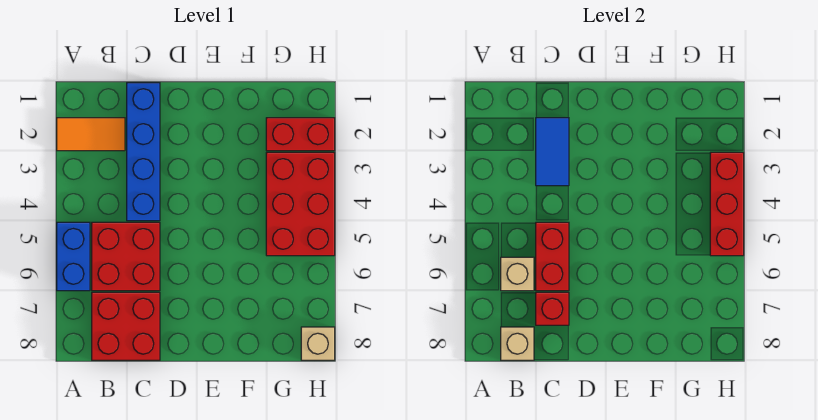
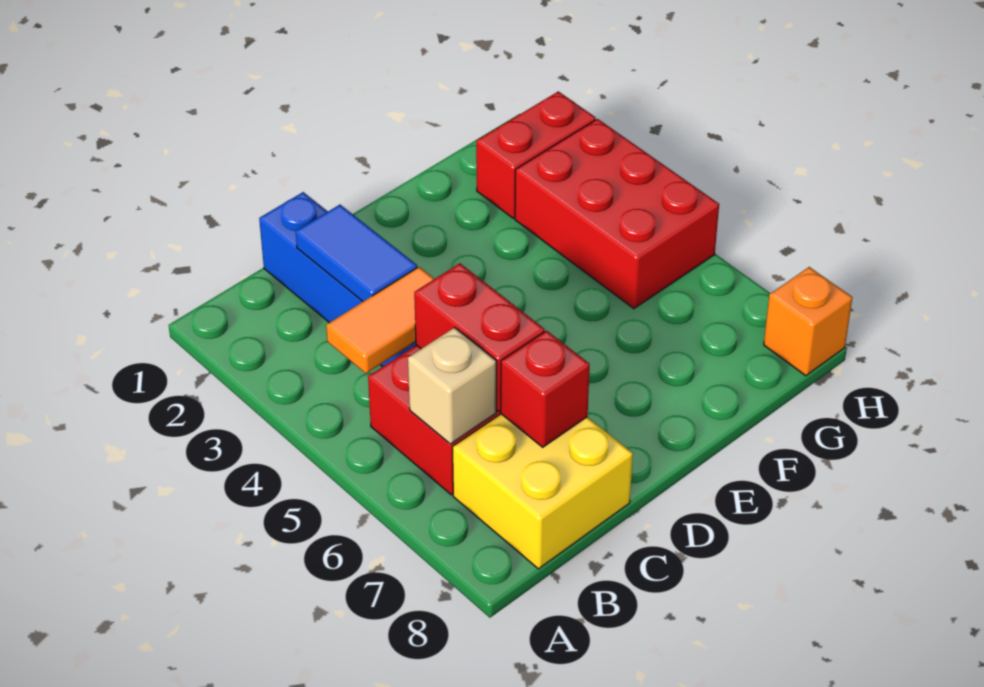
orange tile A2:B2 level 1 -> orange tile B4:C4 level 2
blue brick A5:A6 level 1 -> none
red brick B7:C8 level 1 -> yellow brick B7:C8 level 1
tan brick B8 level 2 -> none
red brick H3:H5 level 2 -> none
tan brick H8 level 1 -> orange brick H8 level 1

